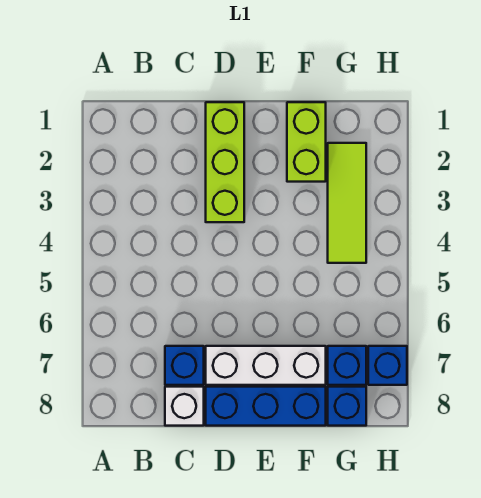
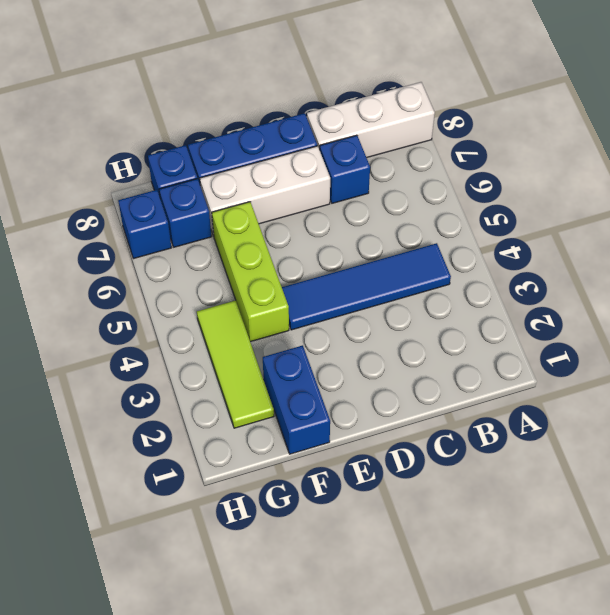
none -> blue tile B4:E4 level 1
white brick C8 level 1 -> white brick A8:C8 level 1
lime brick D1:D3 level 1 -> lime brick F4:F6 level 1
lime brick F1:F2 level 1 -> blue brick F1:F2 level 1

